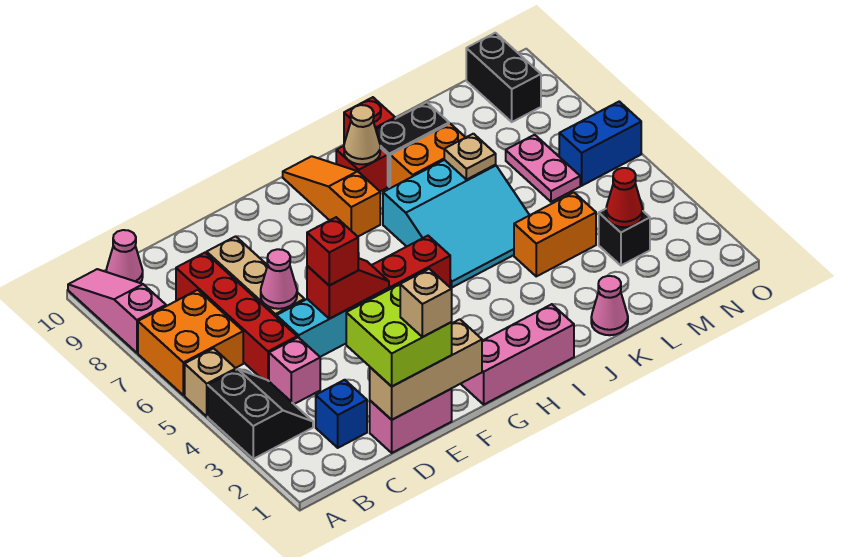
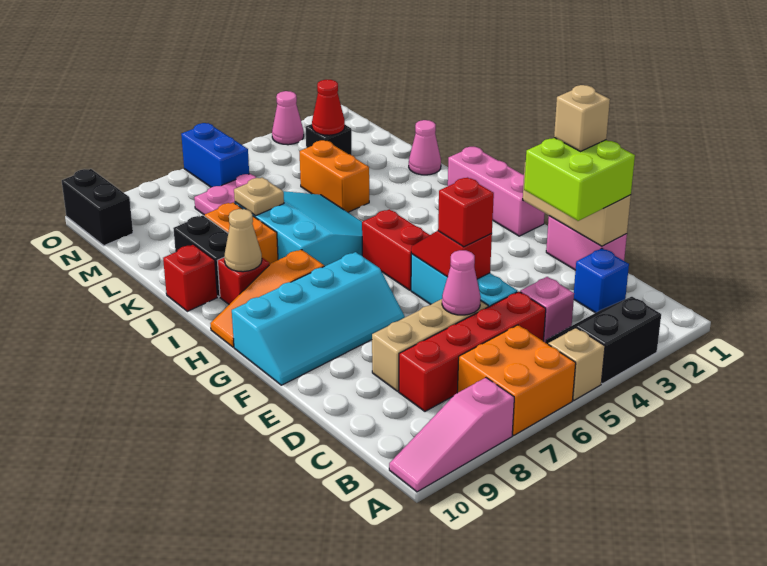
pink cone B10 level 1 -> pink cone O3 level 1
none -> cyan slope F7:G10 level 1 top G
black brick N9:N10 level 1 -> black brick N10:O10 level 1

